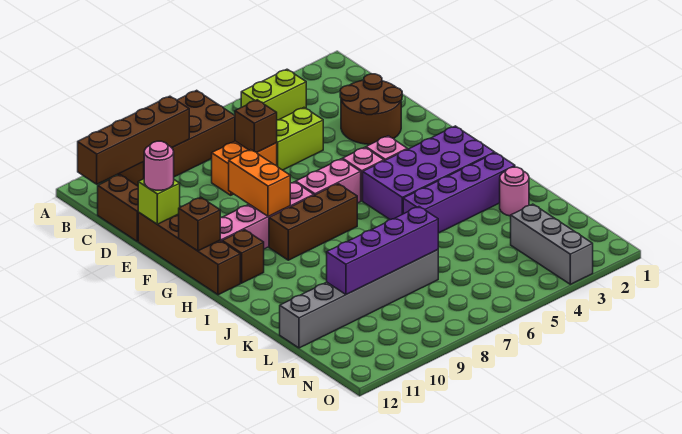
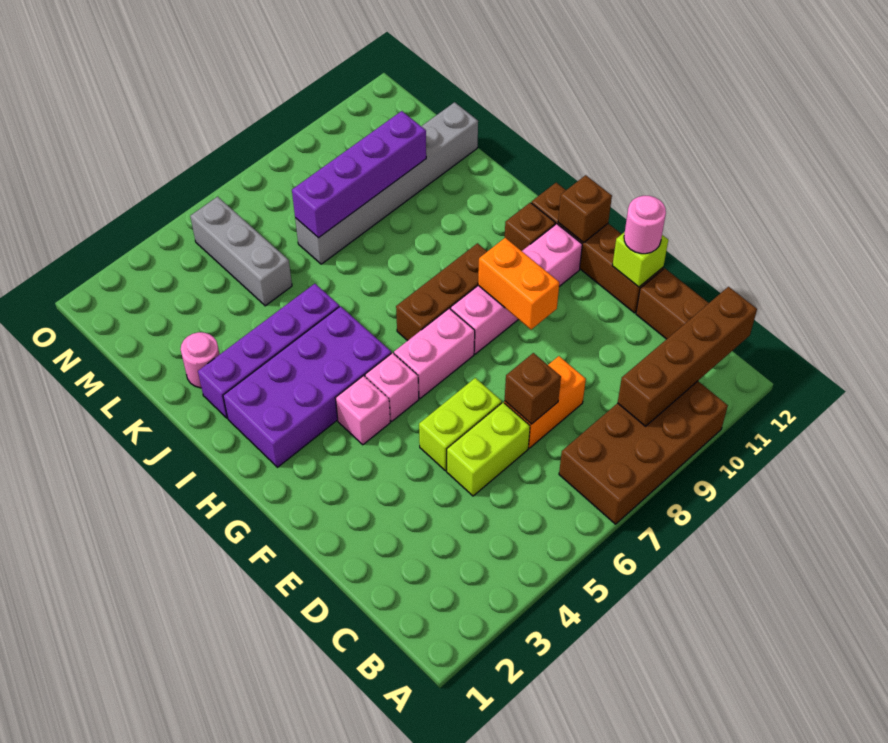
lime brick B4:B5 level 1 -> lime brick E5:E6 level 1
brown round brick D2:E3 level 1 -> none
grey brick M3:O3 level 1 -> grey brick L5:N5 level 1

